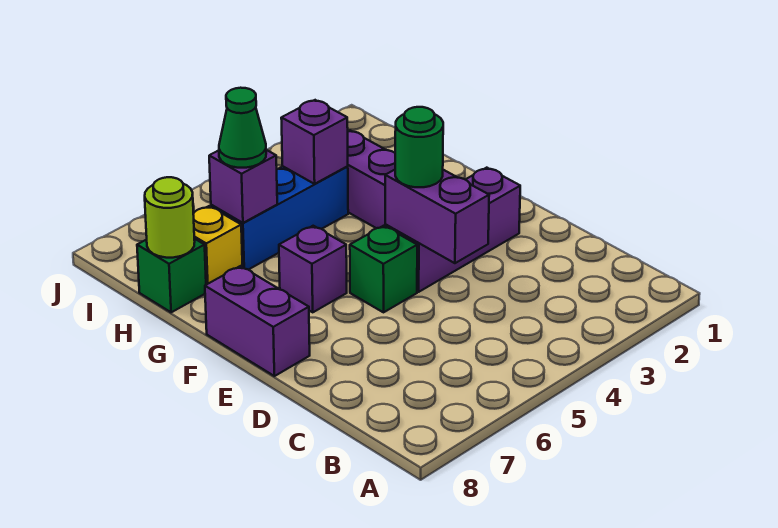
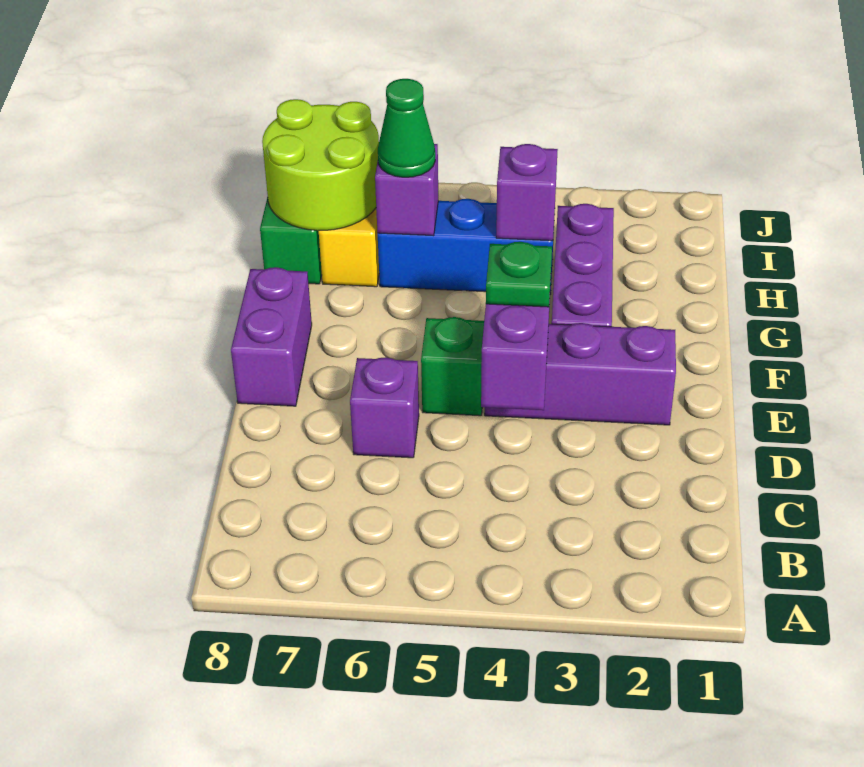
green round brick E4 level 3 -> green plate E4 level 3
purple brick F6 level 1 -> purple brick D6 level 1
lime round brick H8 level 2 -> lime round brick H7:I8 level 2

